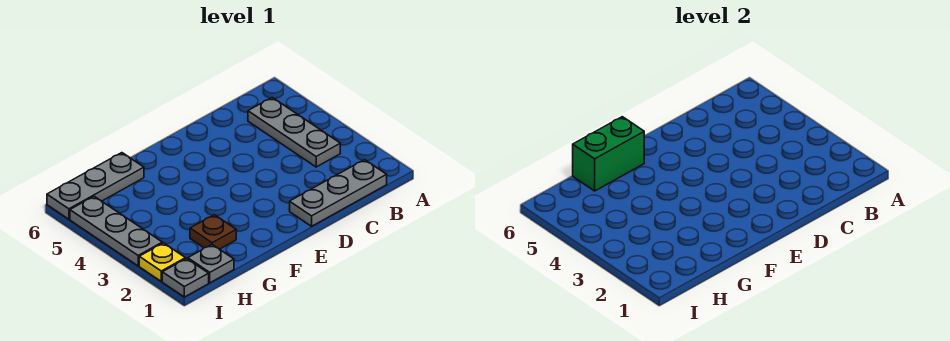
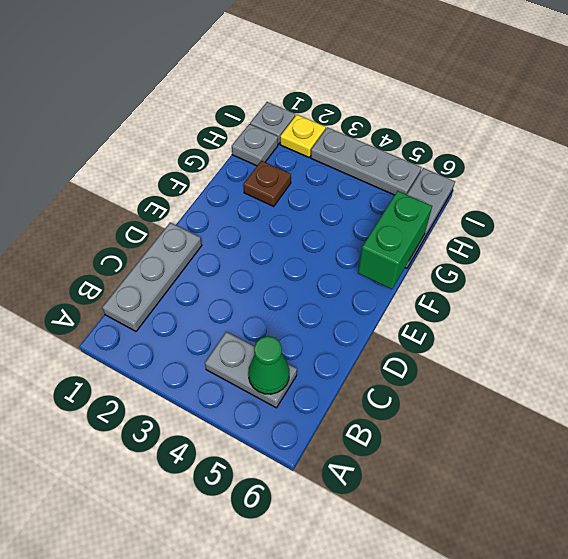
grey plate B3:B5 level 1 -> grey plate B4:B5 level 1
none -> green cone B5 level 2

